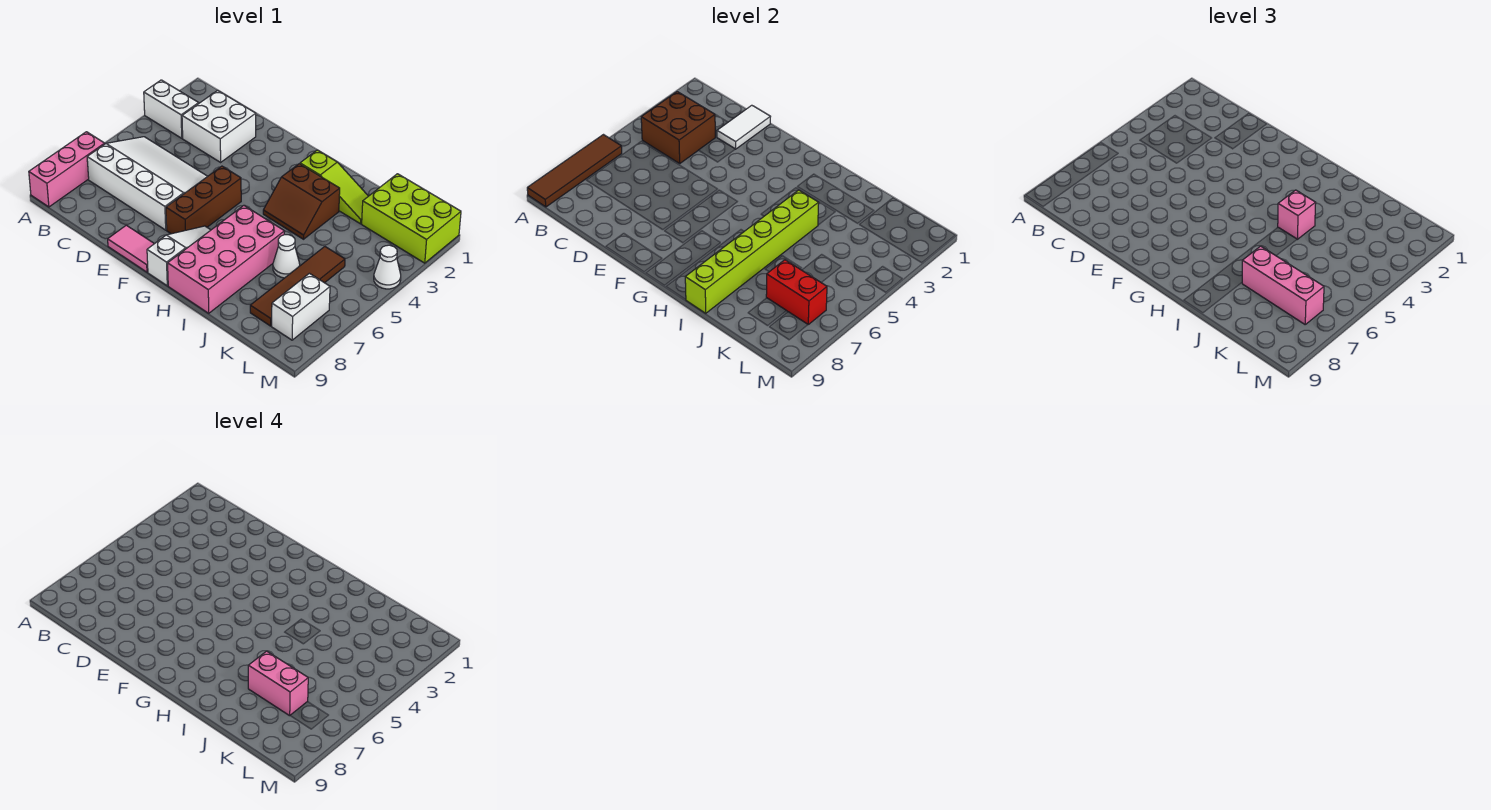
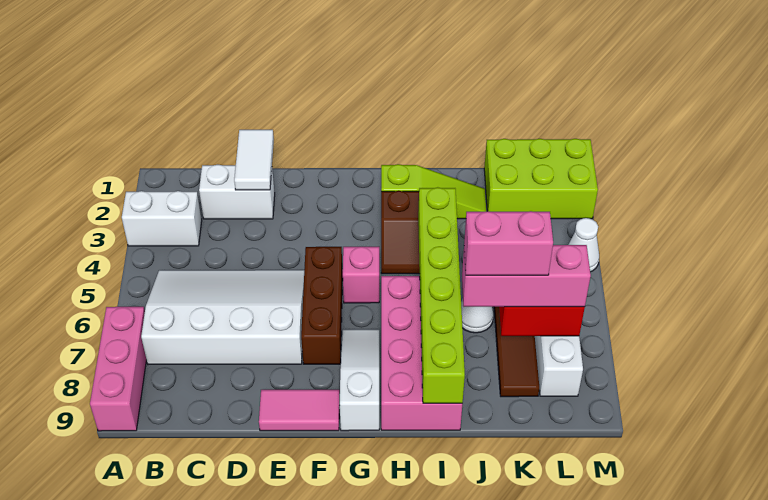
brown tile A6:A9 level 2 -> none
brown brick B3:C4 level 2 -> none
white brick C2:D3 level 1 -> white brick C2:D2 level 1
pink brick I4 level 3 -> pink brick G5 level 1

